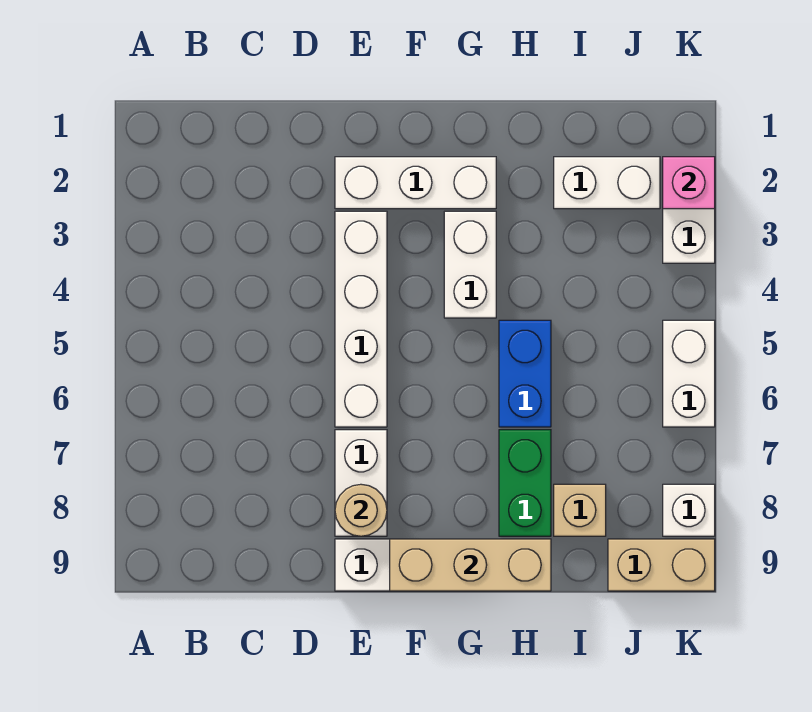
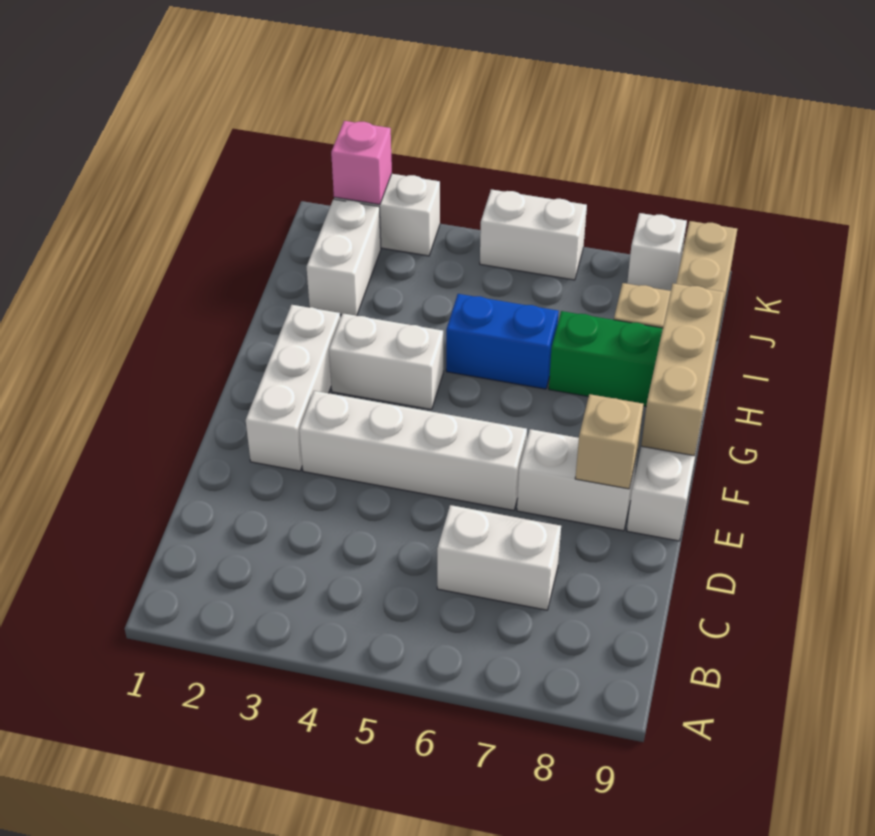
none -> white brick C6:C7 level 1
tan round brick E8 level 2 -> tan brick E8 level 2

